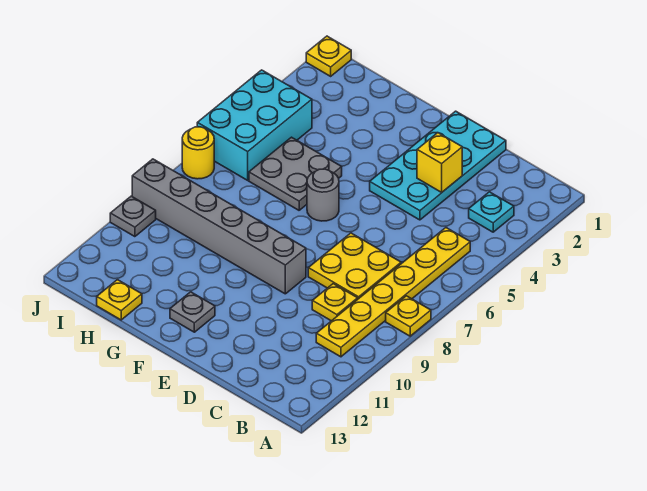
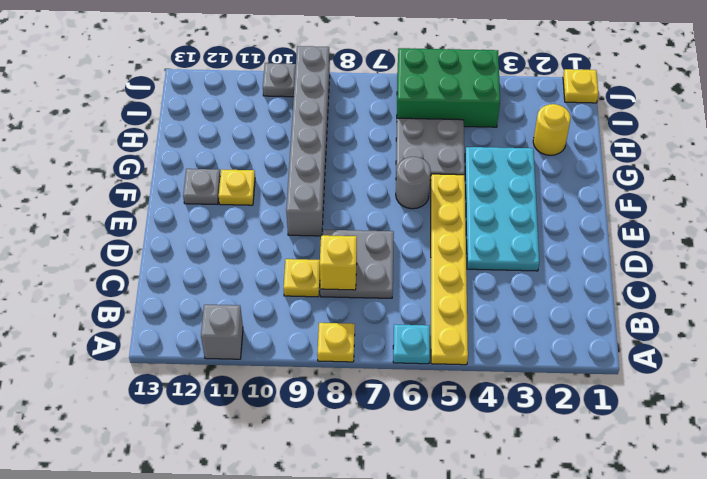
none -> grey brick A11 level 1
cyan plate B3 level 1 -> cyan plate A6 level 1
yellow plate B5:B10 level 1 -> yellow plate A5:F5 level 1
yellow plate C7:D8 level 1 -> grey plate C7:D8 level 1
cyan plate D1:E4 level 1 -> cyan plate D3:G4 level 1
yellow brick D3 level 2 -> yellow brick C8 level 2
yellow plate H13 level 1 -> yellow plate F11 level 1
cyan brick I4:J6 level 1 -> green brick I4:J6 level 1
yellow round brick J7 level 1 -> yellow round brick H2 level 1

